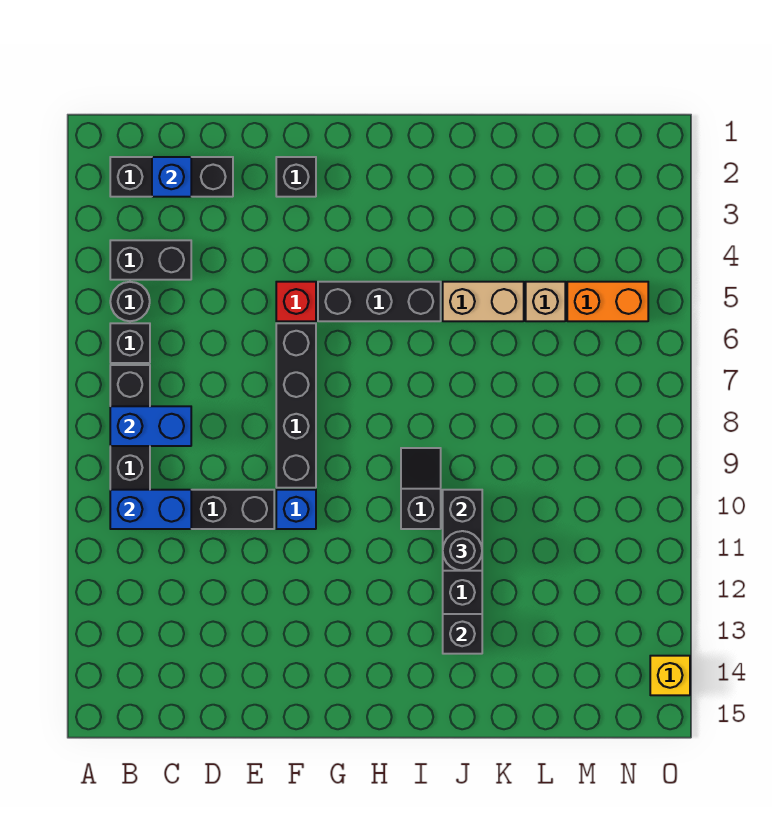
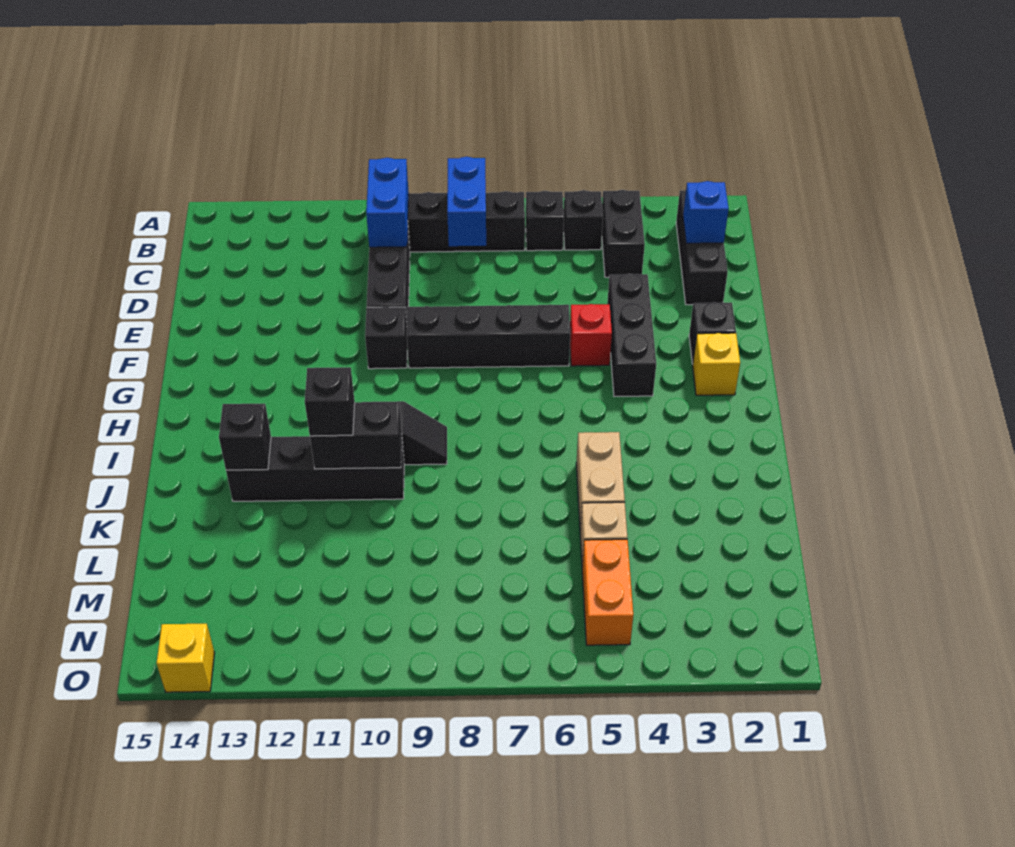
black round brick B5 level 1 -> black brick B5 level 1
blue brick F10 level 1 -> black brick F10 level 1
none -> yellow brick G2 level 1
black brick G5:I5 level 1 -> black brick E4:G4 level 1
black round brick J11 level 3 -> black brick J11 level 3

